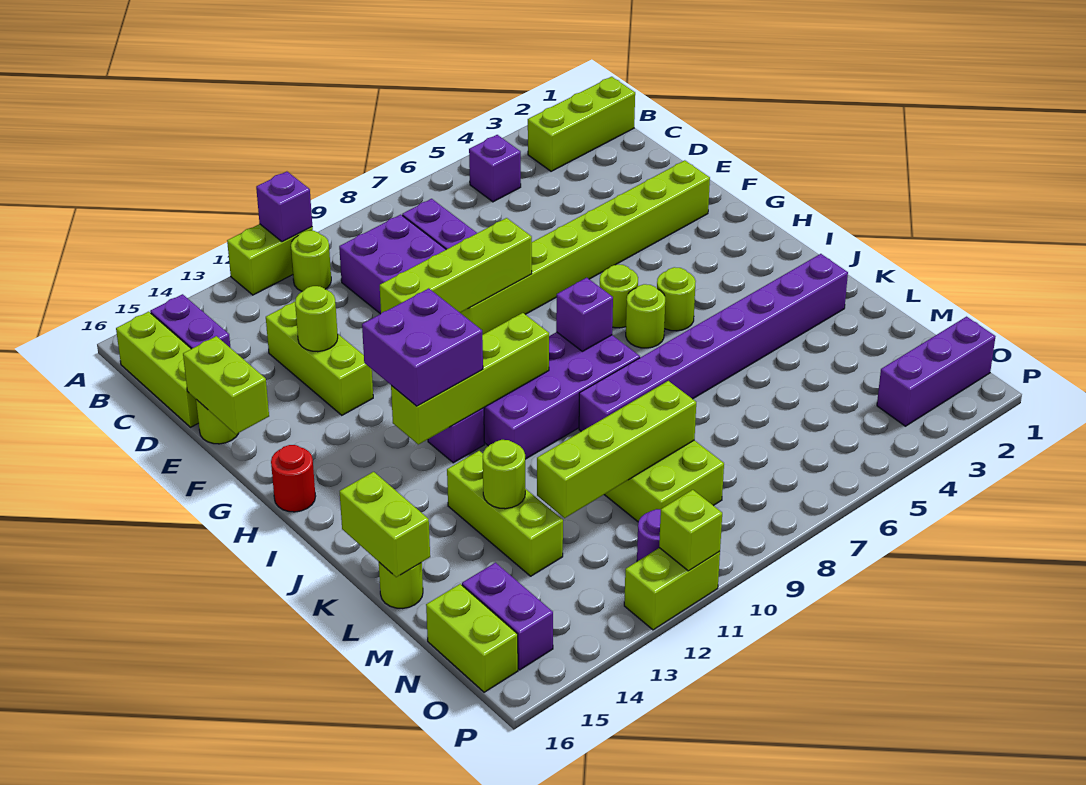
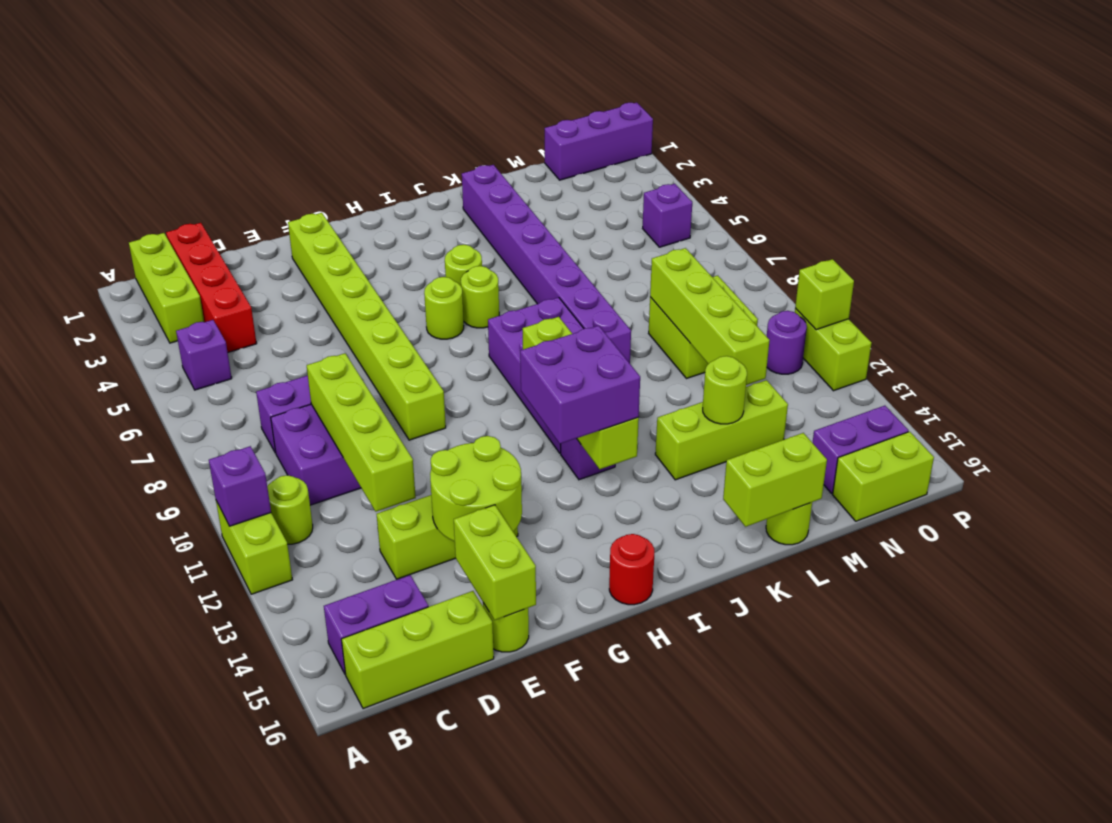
none -> red brick C1:C4 level 1
lime round brick E13 level 2 -> lime round brick E13:F14 level 2
lime brick E16:F16 level 2 -> lime brick E15:E16 level 2
lime brick F8:F11 level 2 -> lime brick D9:D12 level 2
purple brick I8 level 2 -> purple brick O5 level 1
purple brick O1:O3 level 1 -> purple brick N1:P1 level 1

